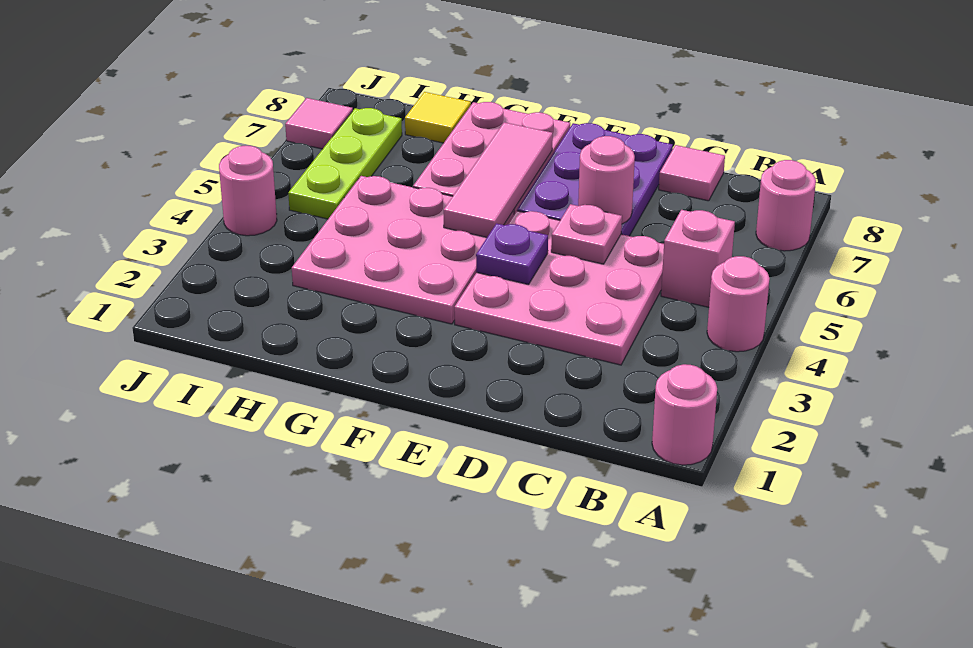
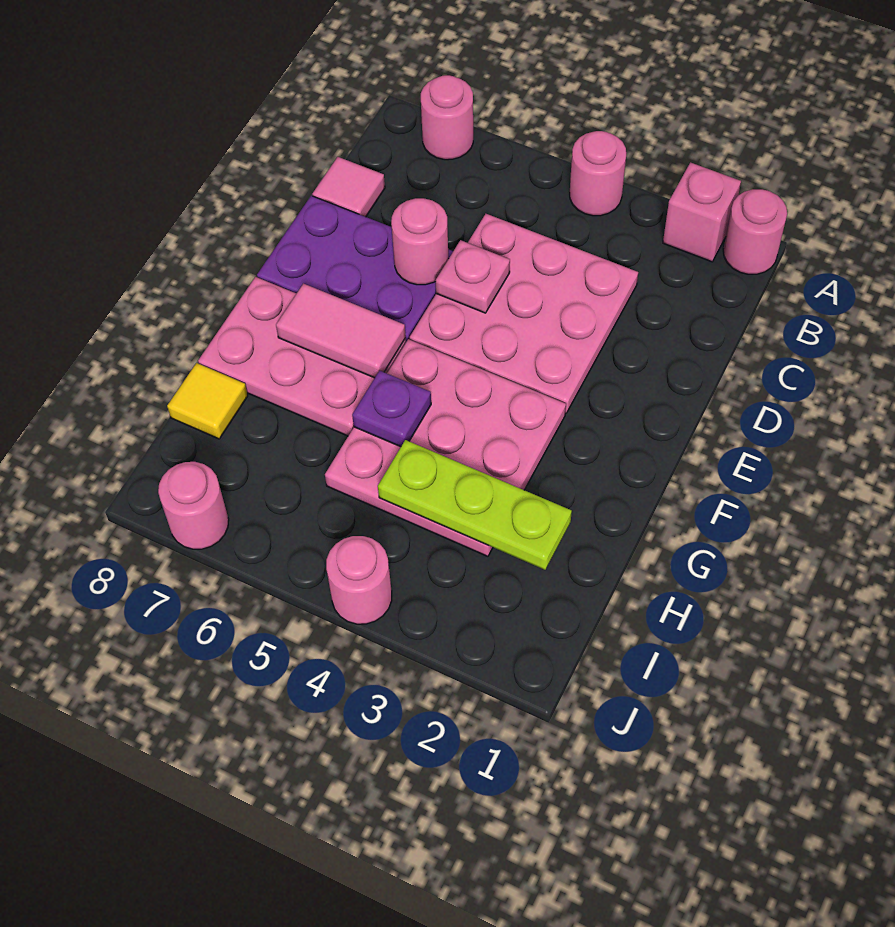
pink brick B5 level 1 -> pink brick A2 level 1
purple plate E4 level 2 -> purple plate G5 level 2
pink tile F5:F7 level 2 -> pink tile F6:F7 level 2
lime plate I5:I7 level 1 -> lime plate H2:H4 level 2
pink tile J7 level 1 -> pink round brick J7 level 1

